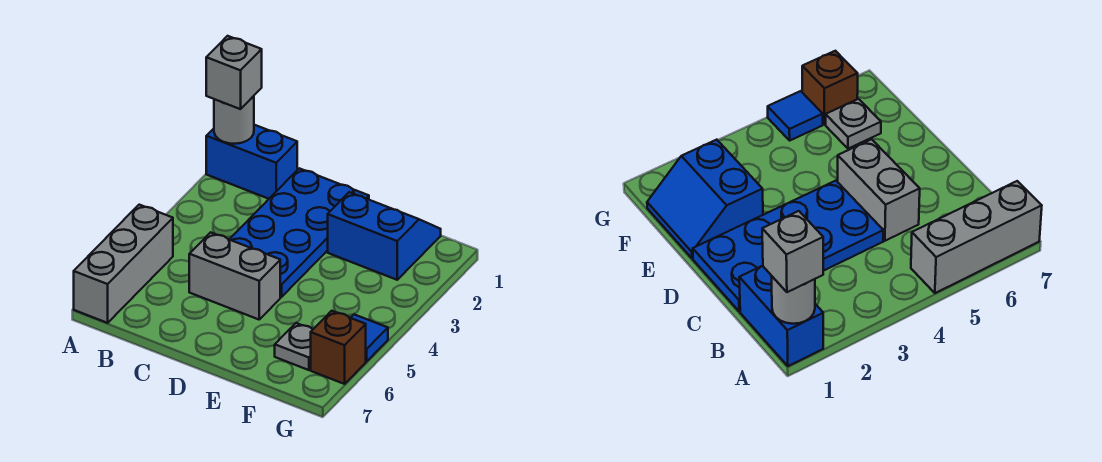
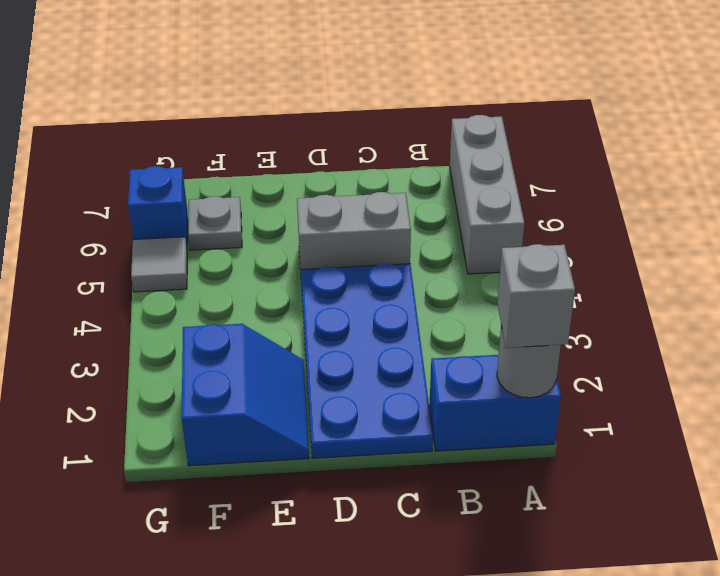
blue slope E1:F2 level 1 top 2 -> blue slope E1:F2 level 1 top F
blue tile G5 level 1 -> grey tile G5 level 1
brown brick G6 level 1 -> blue brick G6 level 1

